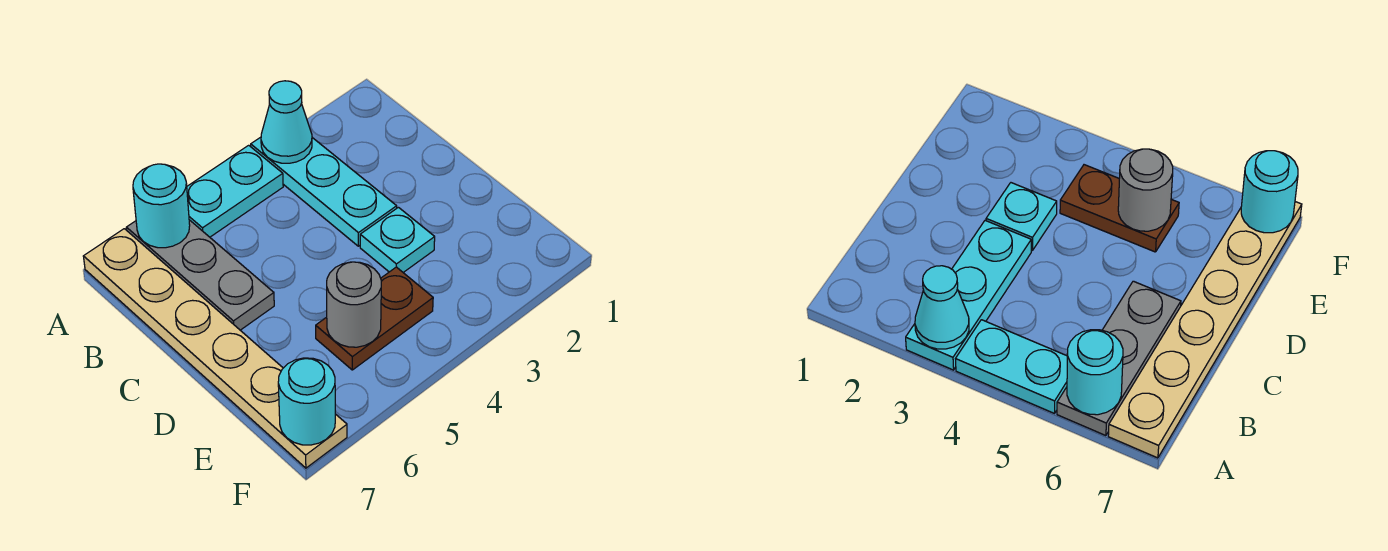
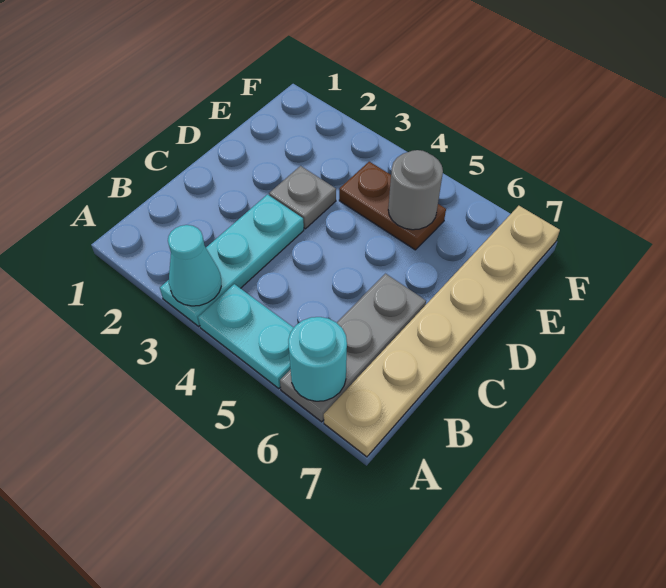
cyan plate D3 level 1 -> grey plate D3 level 1
cyan round brick F7 level 2 -> none

